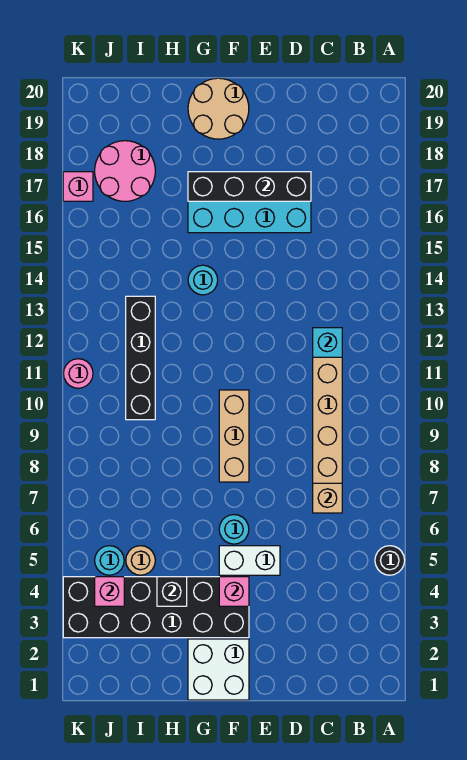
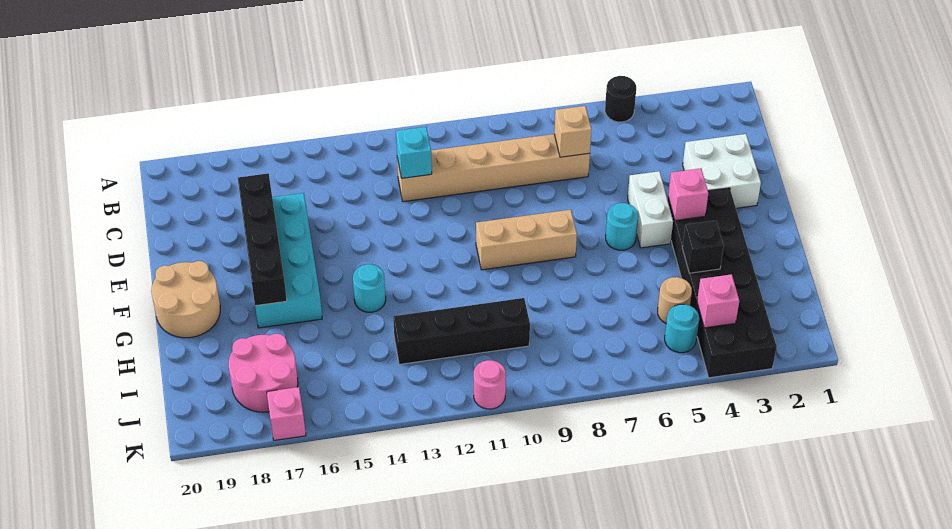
white brick F1:G2 level 1 -> white brick D2:E3 level 1

